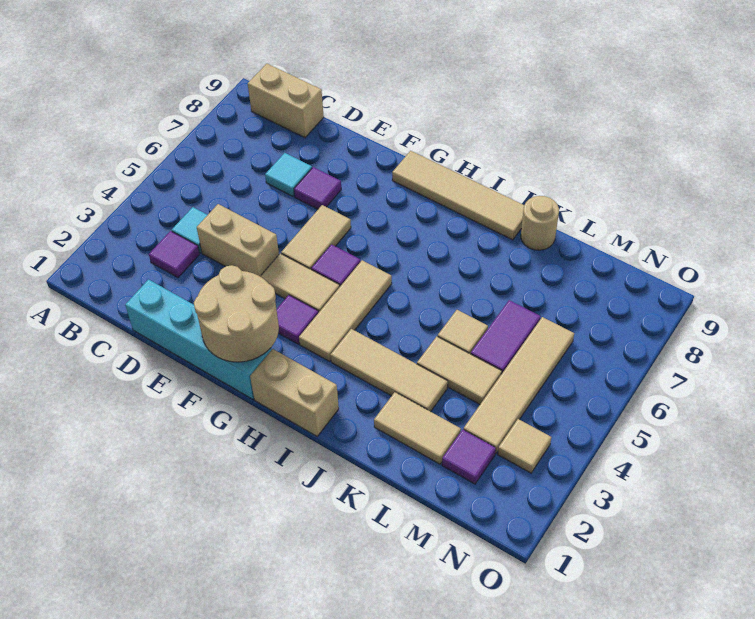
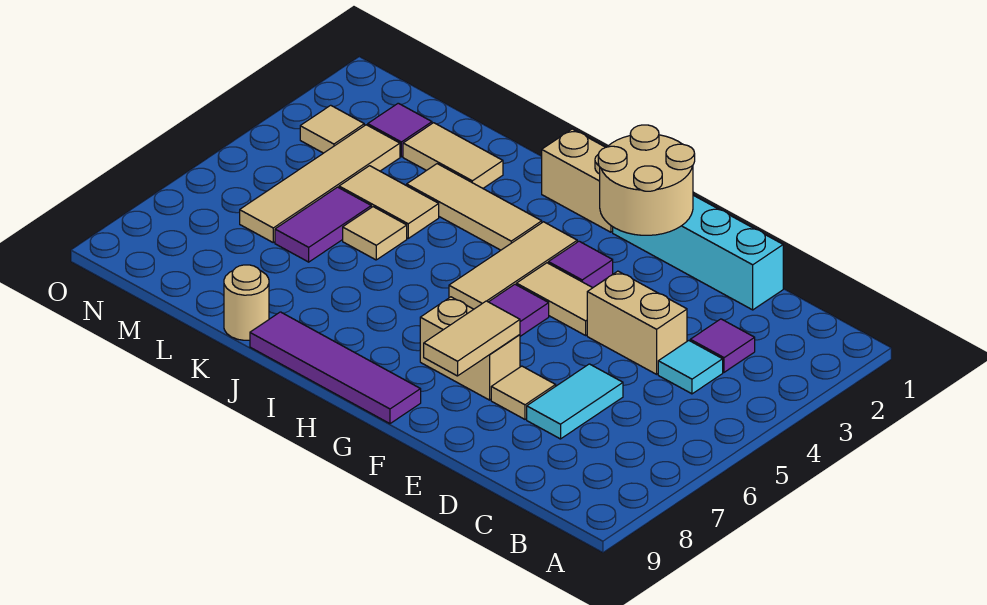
tan brick B9:C9 level 1 -> tan brick F7:G7 level 1
cyan tile D7 level 1 -> cyan tile D6:D7 level 1
purple tile E7 level 1 -> tan tile E7 level 1
tan tile F5:F6 level 1 -> tan tile F7:F8 level 2
tan tile G9:J9 level 1 -> purple tile G9:J9 level 1

